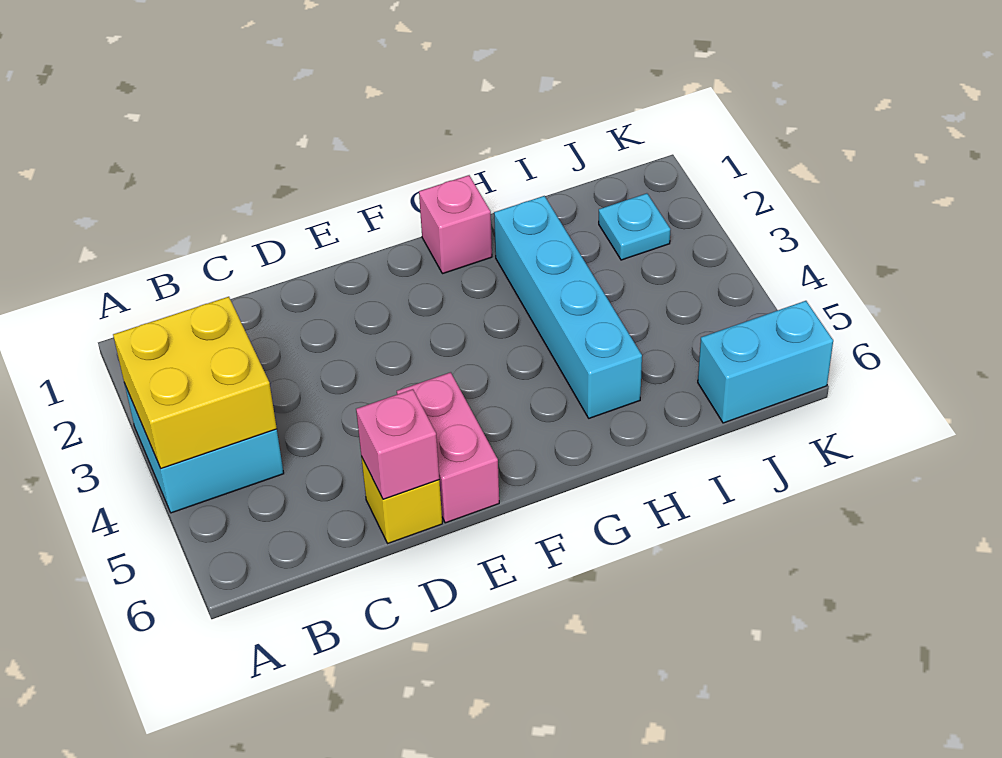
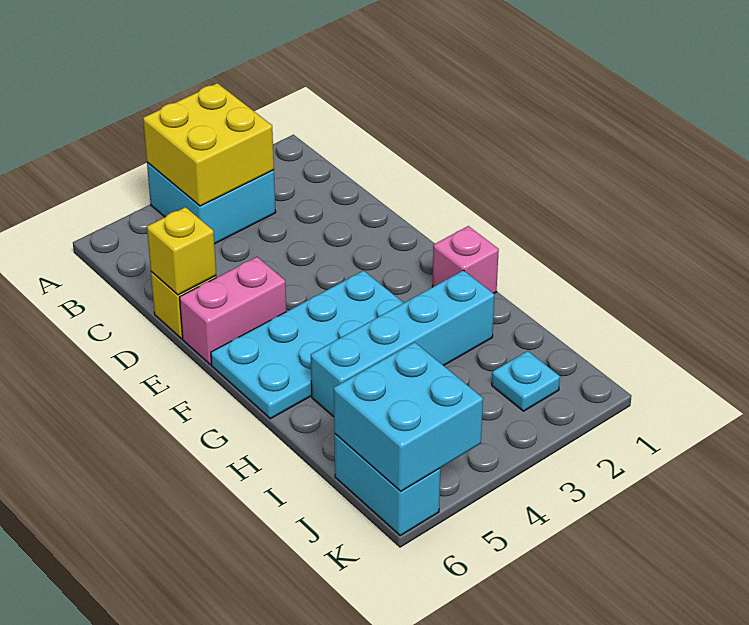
pink brick D6 level 2 -> yellow brick D6 level 2
none -> cyan plate F3:G6 level 1
none -> cyan brick J5:K6 level 2

